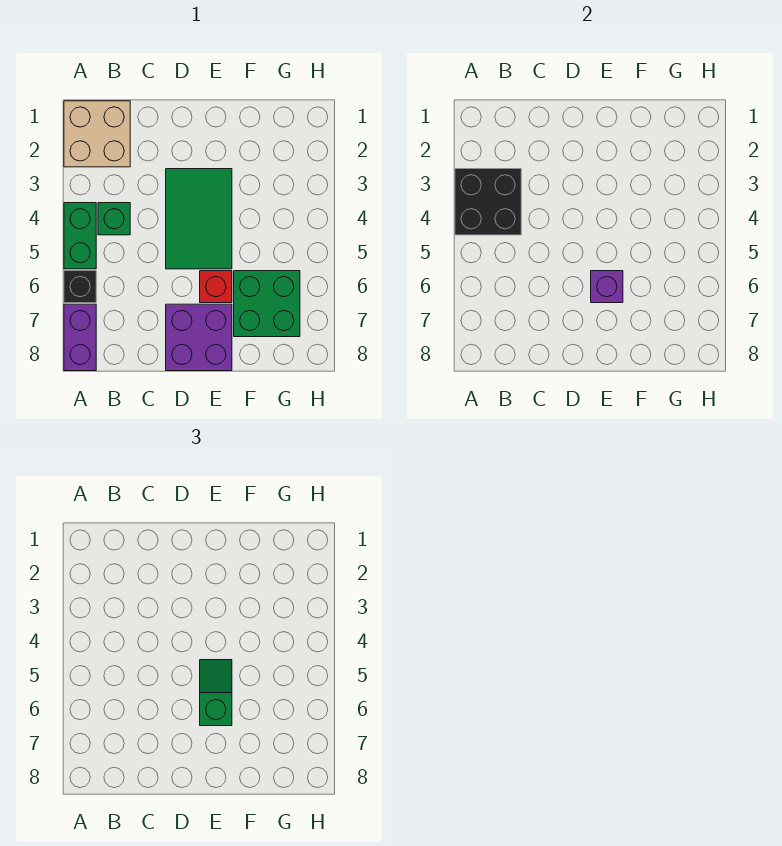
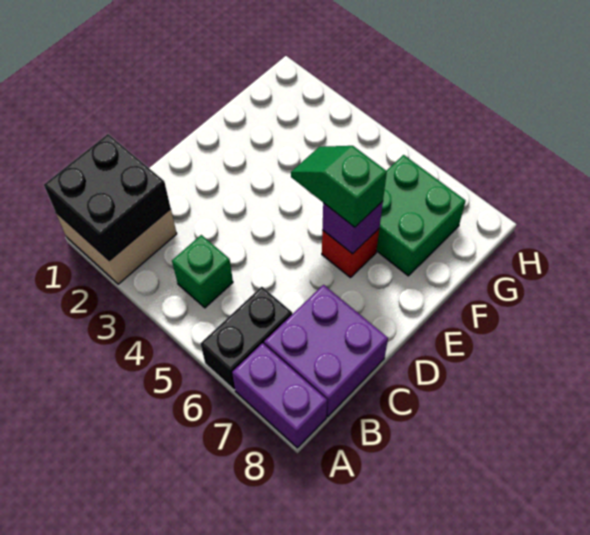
black brick A3:B4 level 2 -> black brick A1:B2 level 2
green brick A4:A5 level 1 -> none
black brick A6 level 1 -> black brick A6:B6 level 1
green tile D3:E5 level 1 -> none
purple brick D7:E8 level 1 -> purple brick B7:C8 level 1

